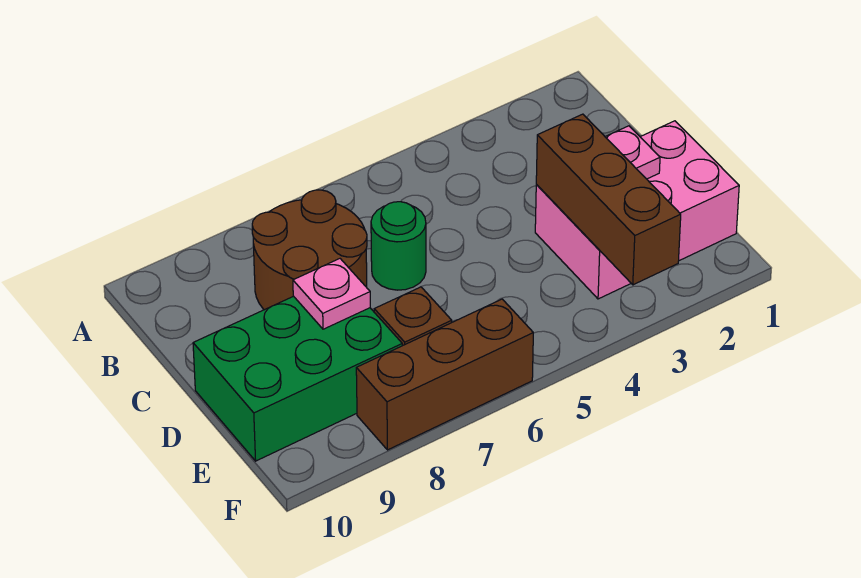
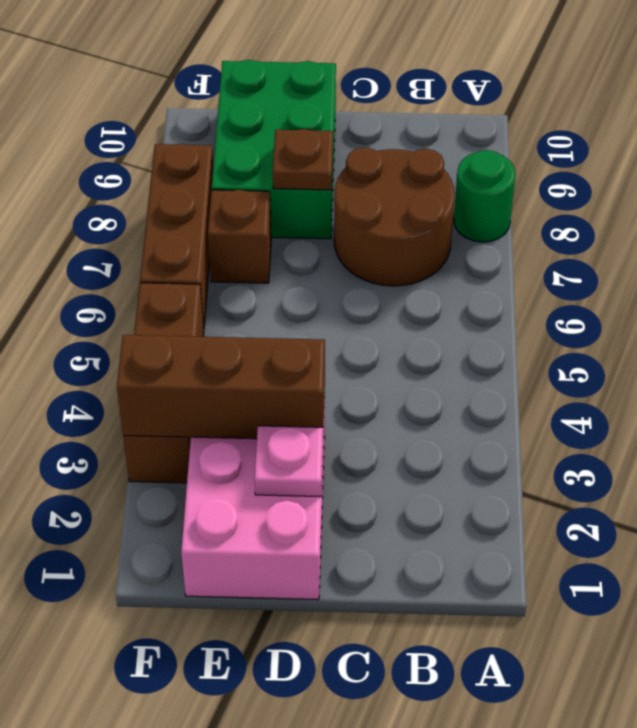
green round brick C6 level 1 -> green round brick A8 level 1
pink plate D8 level 2 -> brown plate D8 level 2
none -> brown brick F3:F5 level 1

